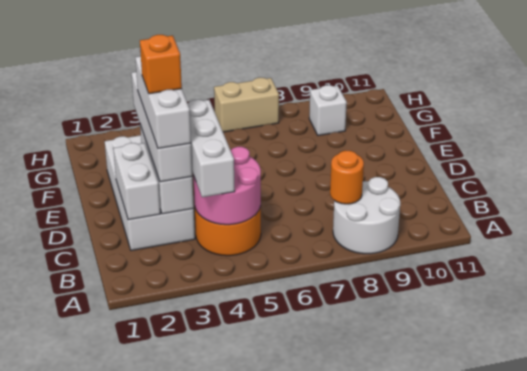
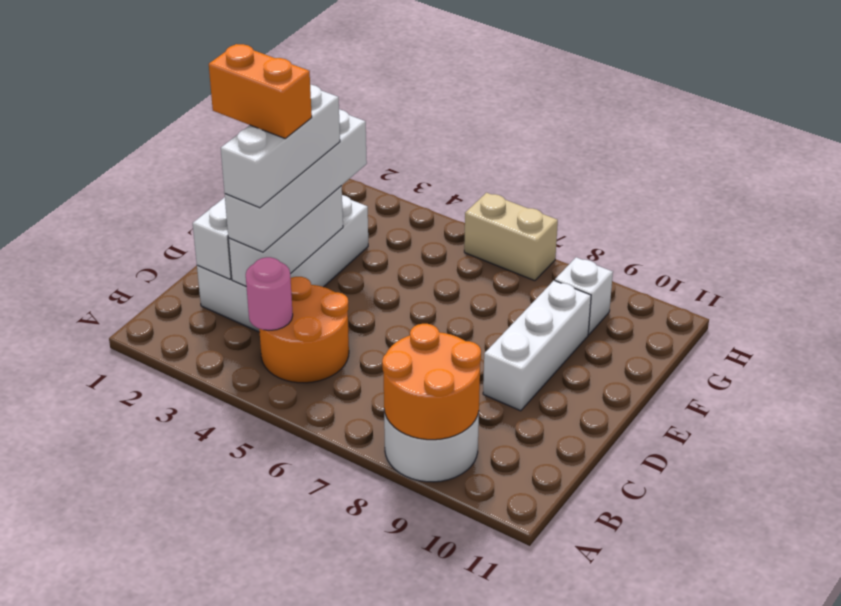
pink round brick B4:C5 level 2 -> pink round brick B4 level 2
white brick B4:D4 level 3 -> white brick D9:F9 level 1
orange round brick B8 level 2 -> orange round brick A8:B9 level 2
orange brick D3 level 5 -> orange brick D2:D3 level 5

